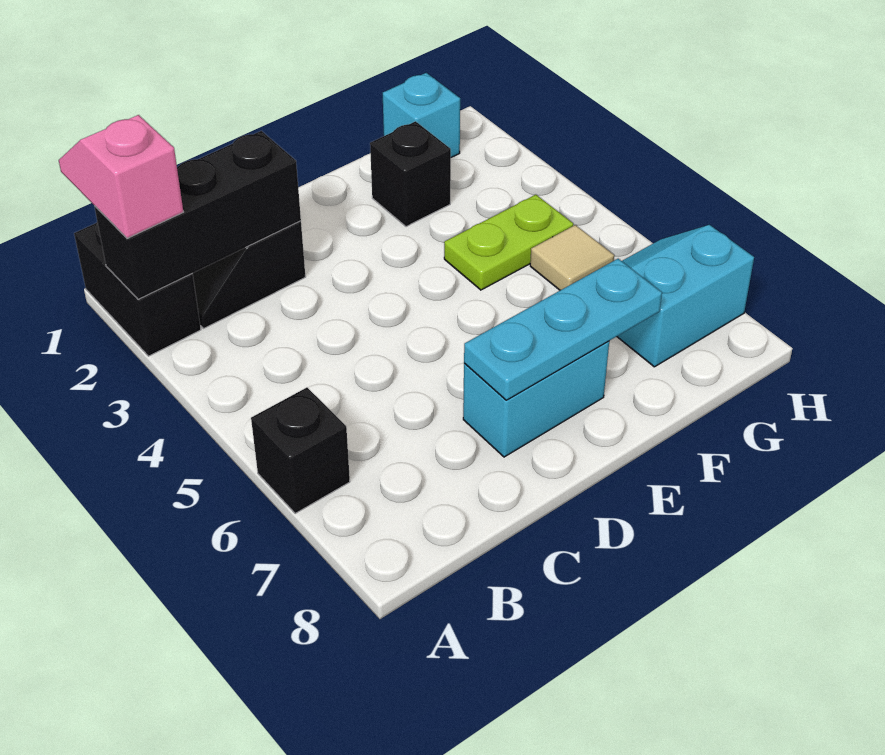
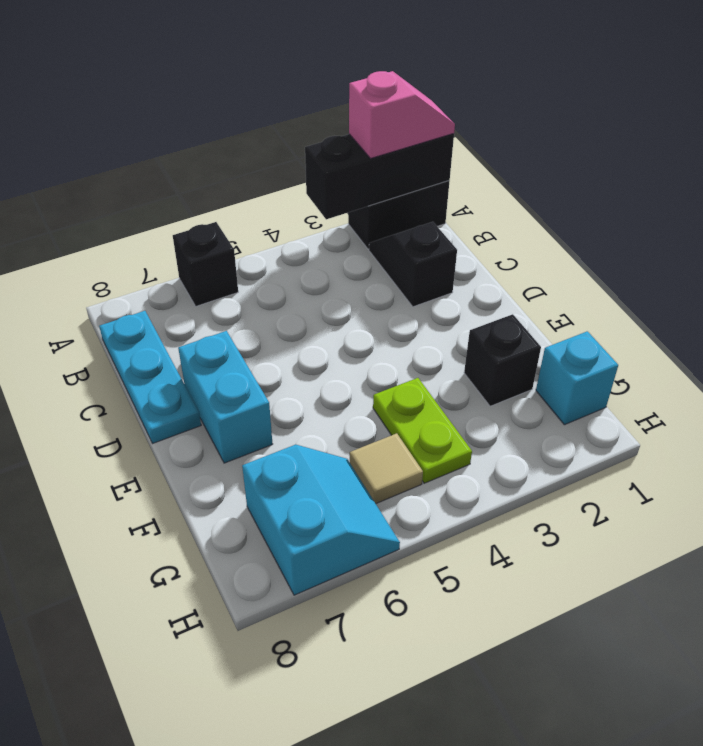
black brick A2:C2 level 2 -> black brick A1:A3 level 2
cyan plate D7:F7 level 2 -> cyan plate B8:D8 level 1

